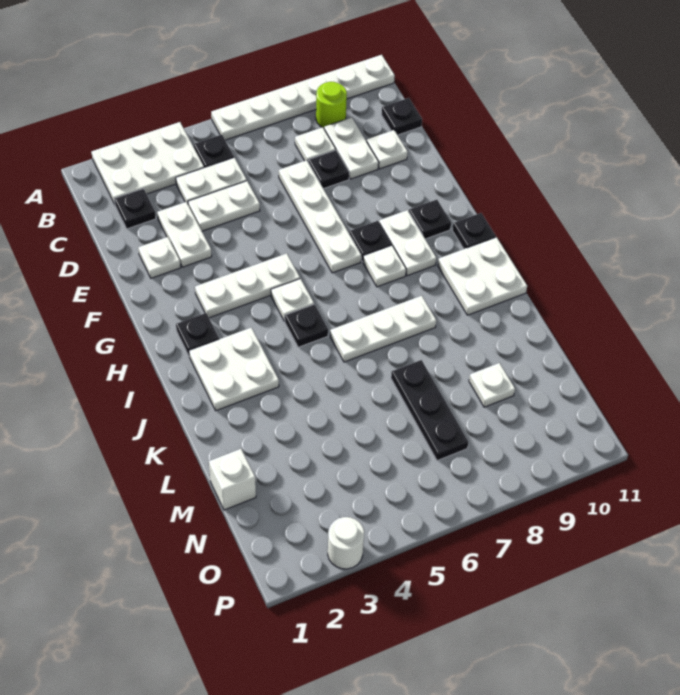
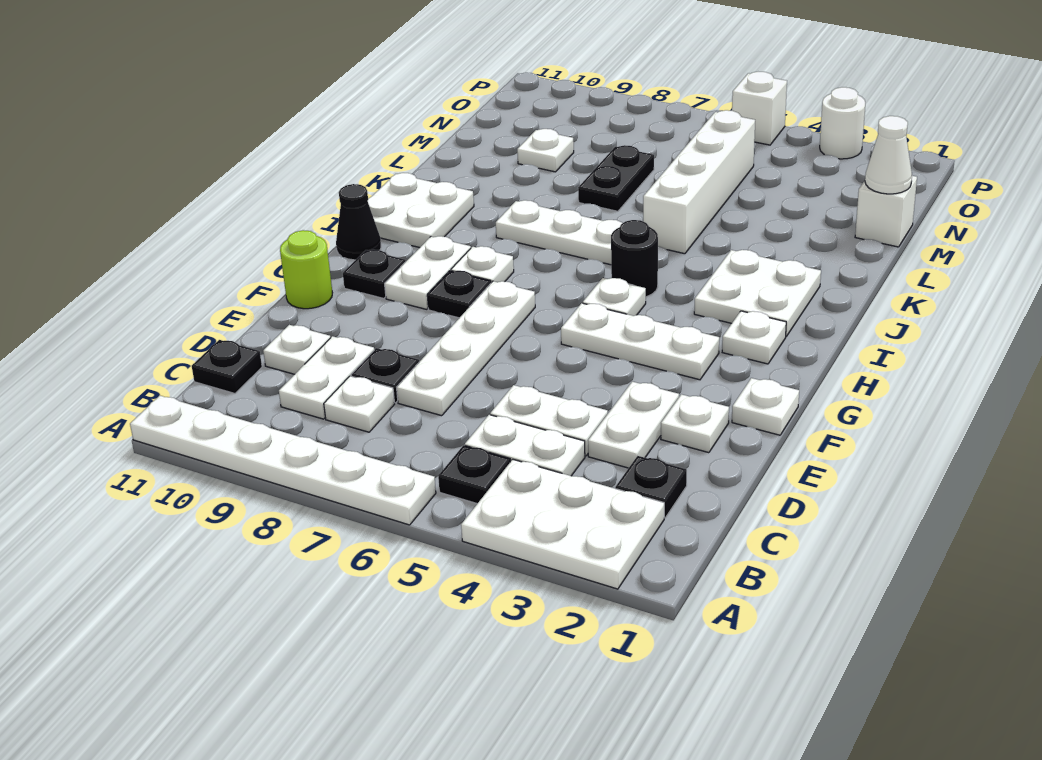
lime round brick B9 level 1 -> lime round brick F11 level 1
none -> white plate F1 level 1
black plate H2 level 1 -> white plate H2 level 1
black plate H11 level 1 -> black cone H11 level 1
black plate I5 level 1 -> black round brick I5 level 1
none -> white brick K5:N5 level 1
black plate L7:N7 level 1 -> black plate L7:M7 level 1
none -> white cone M1 level 2
none -> white brick P5 level 1

